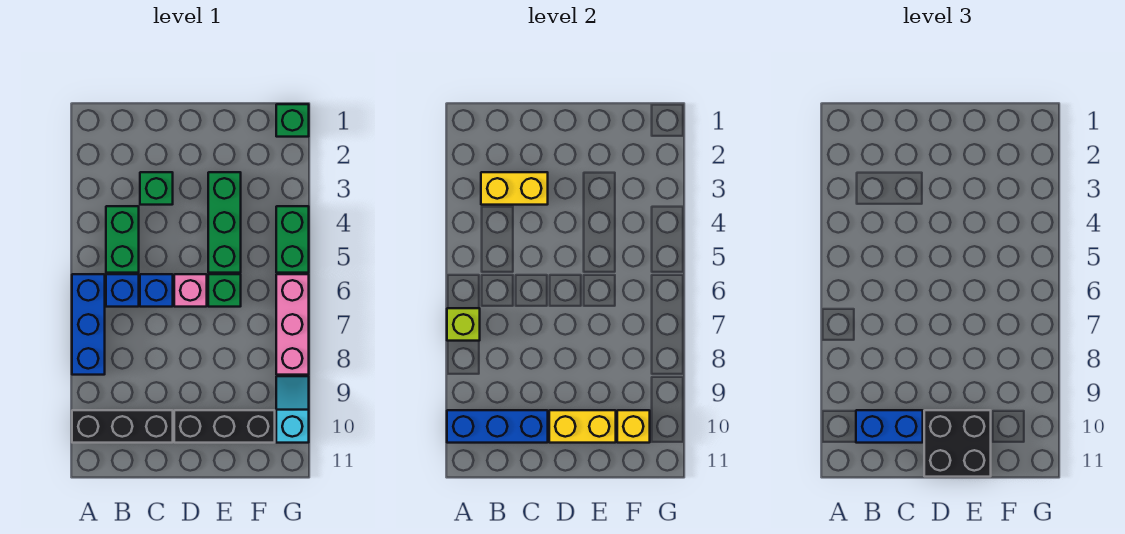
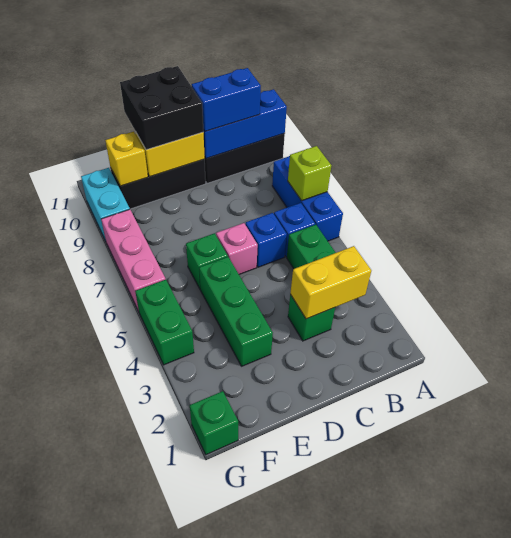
cyan slope G9:G10 level 1 top 10 -> cyan brick G9:G10 level 1

